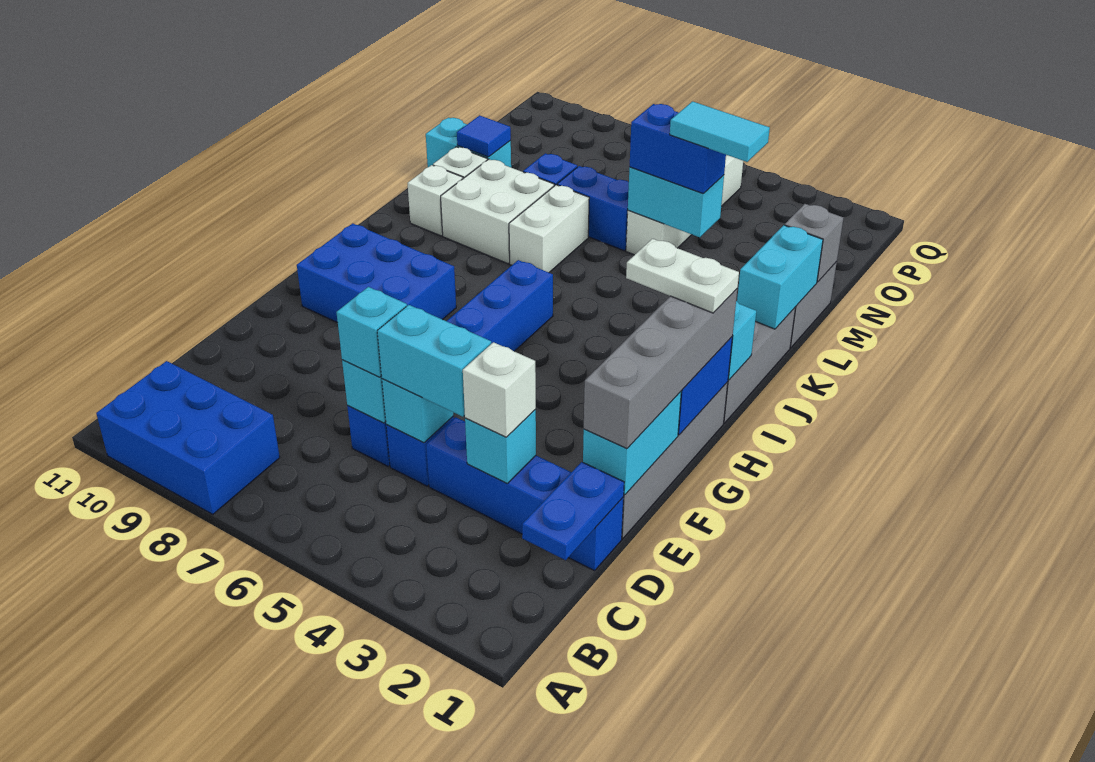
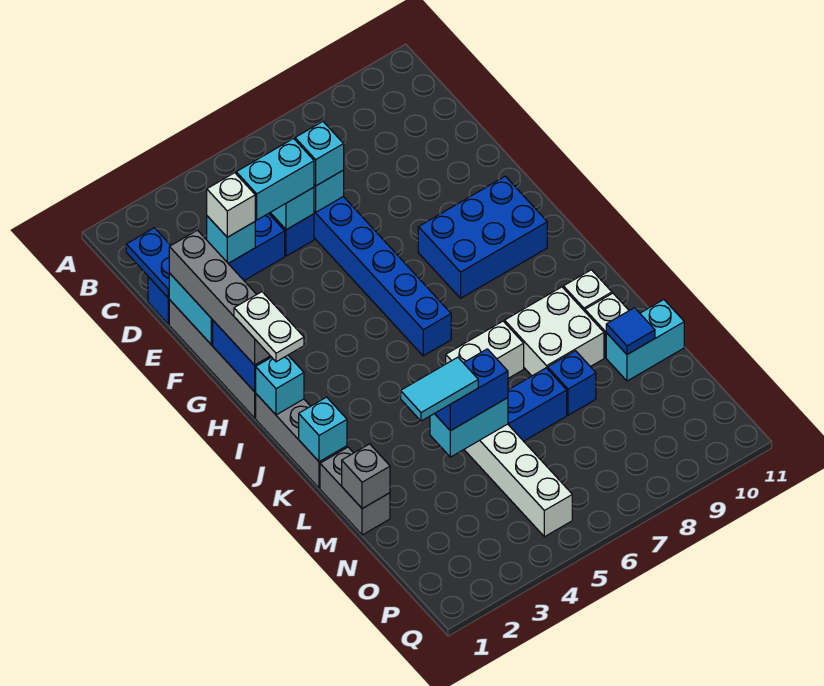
blue brick A8:B10 level 1 -> none
white plate H1:H2 level 4 -> white plate H1:I1 level 4
cyan brick K1:L1 level 2 -> cyan brick K1 level 2
white brick K7:L7 level 1 -> white brick K6:K7 level 1

